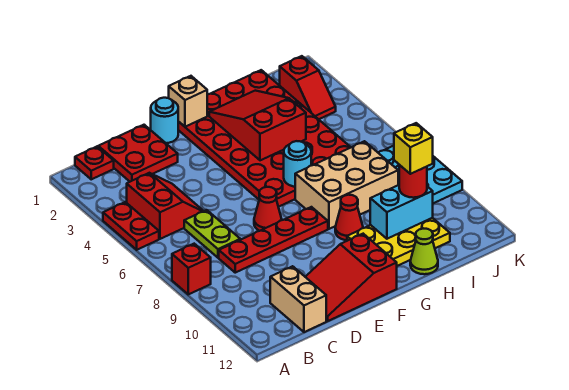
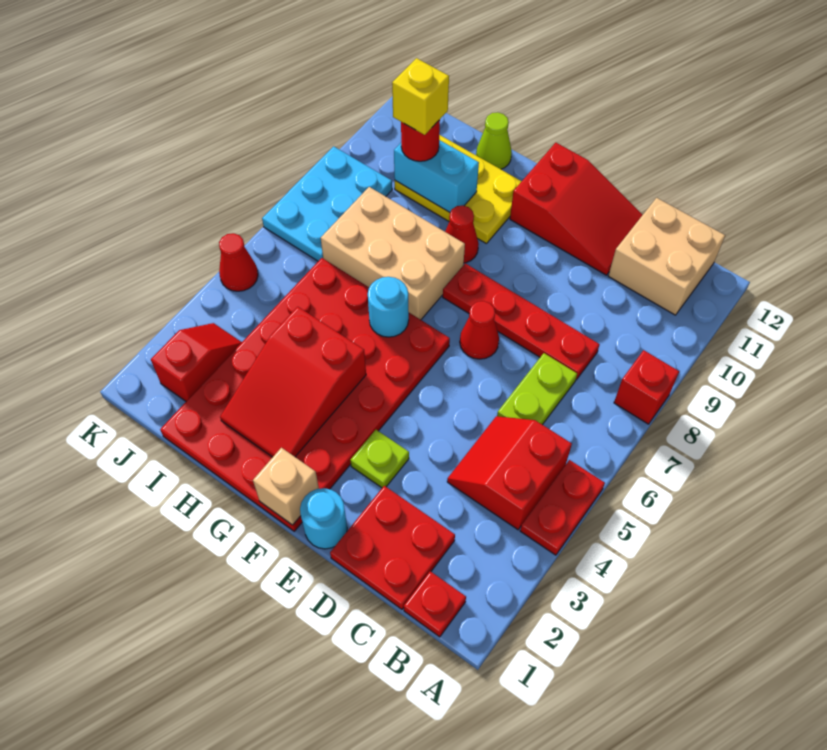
tan brick C11:C12 level 1 -> tan brick B11:C12 level 1
none -> lime plate E3 level 1
none -> red cone K5 level 1

